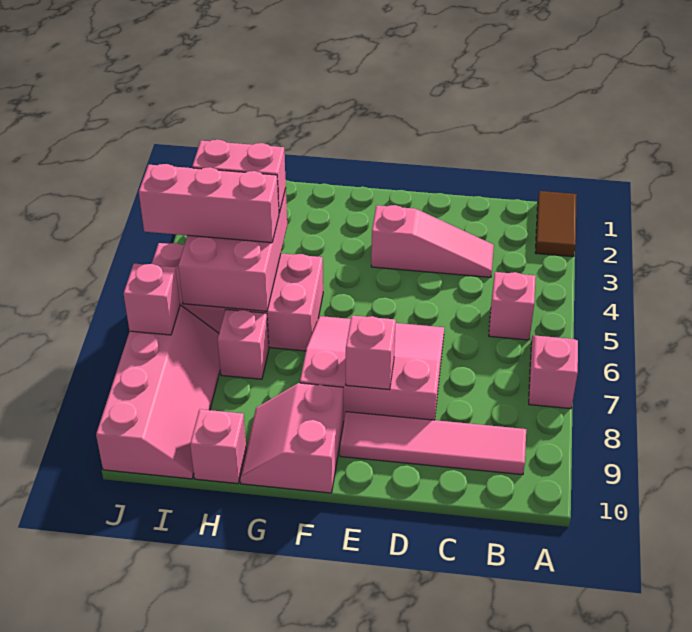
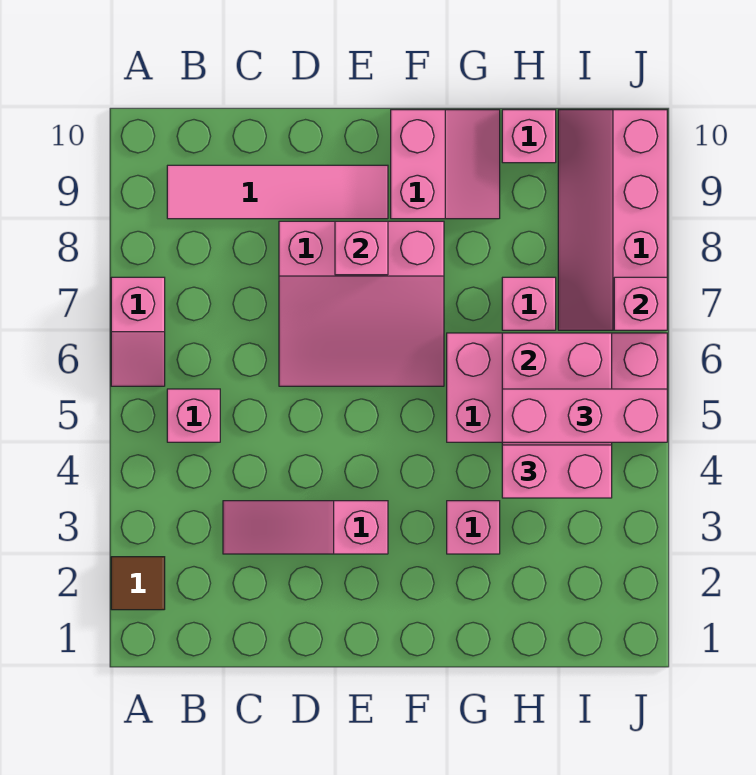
brown tile A1:A2 level 1 -> brown tile A2 level 1
none -> pink brick G3 level 1

